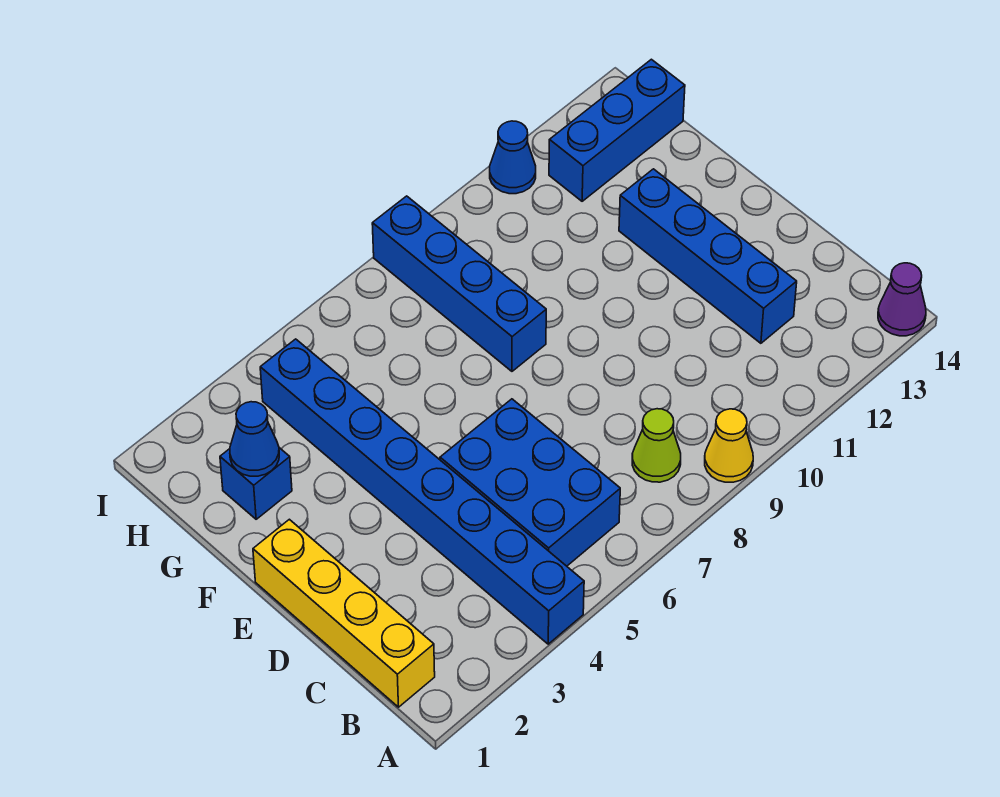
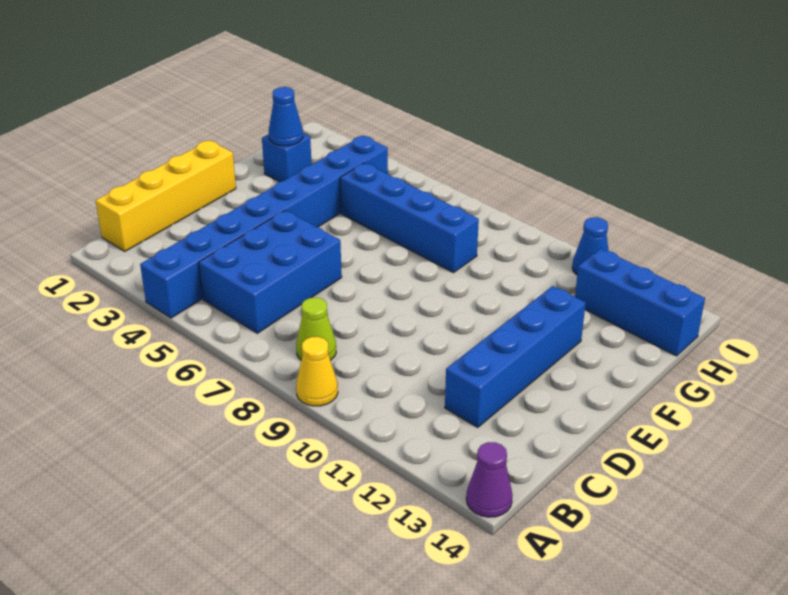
blue brick F8:I8 level 1 -> blue brick G5:G8 level 1

